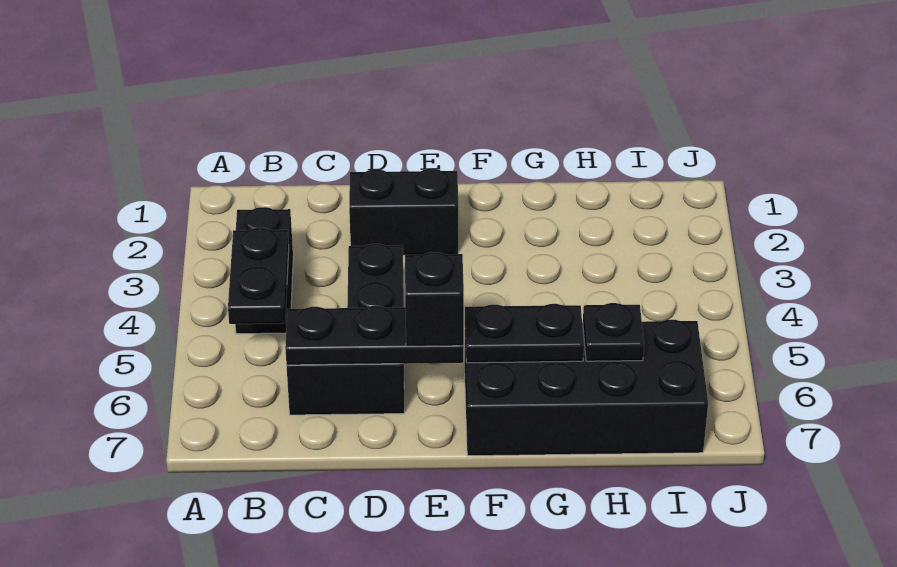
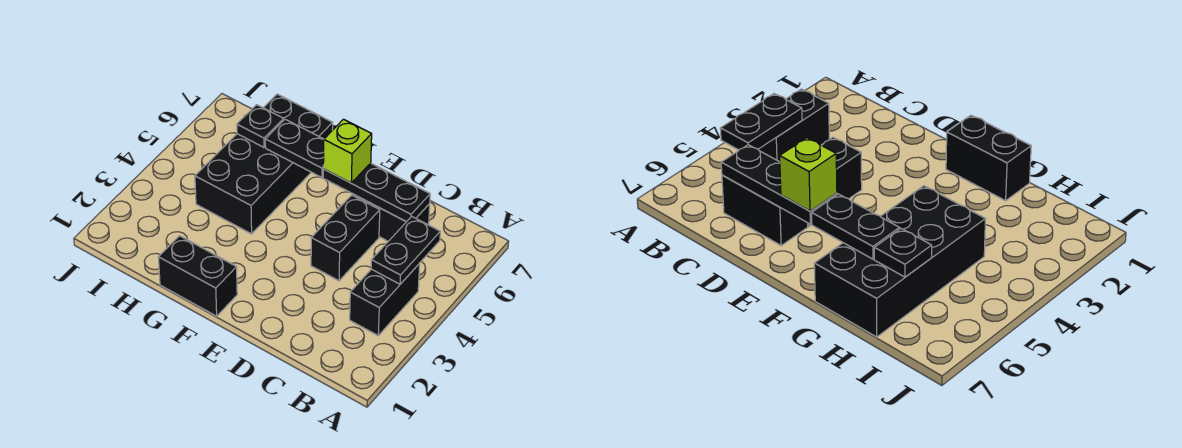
black brick D2:E2 level 1 -> black brick F1:G1 level 1
black brick E6 level 3 -> lime brick E6 level 3
black brick F6:I7 level 1 -> black brick G4:H7 level 1

